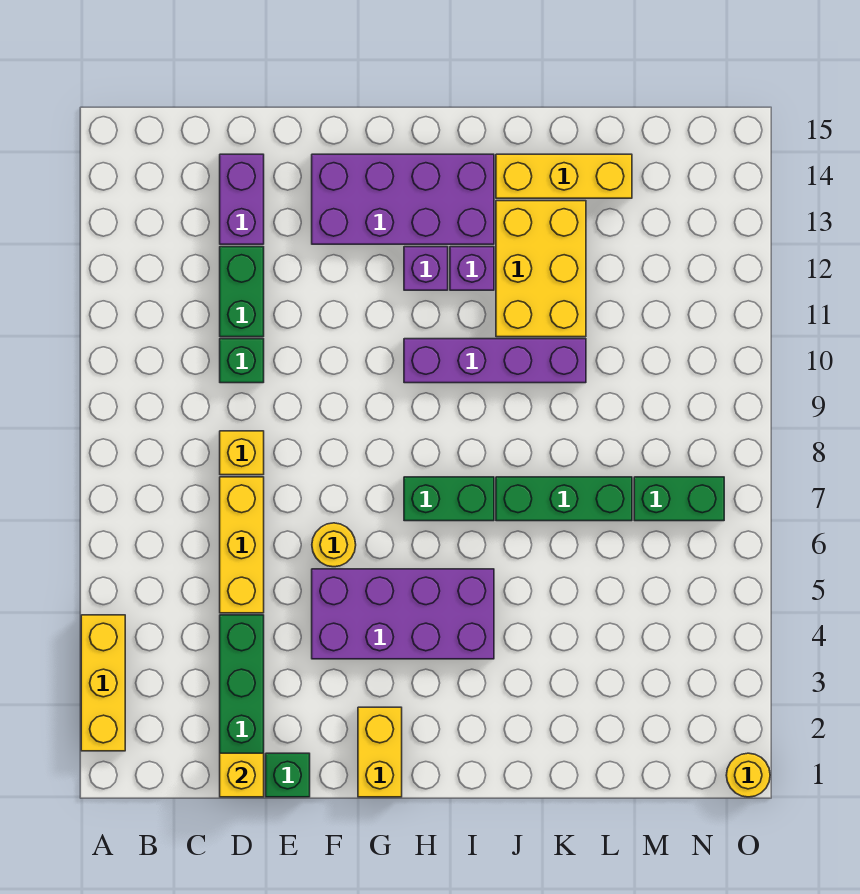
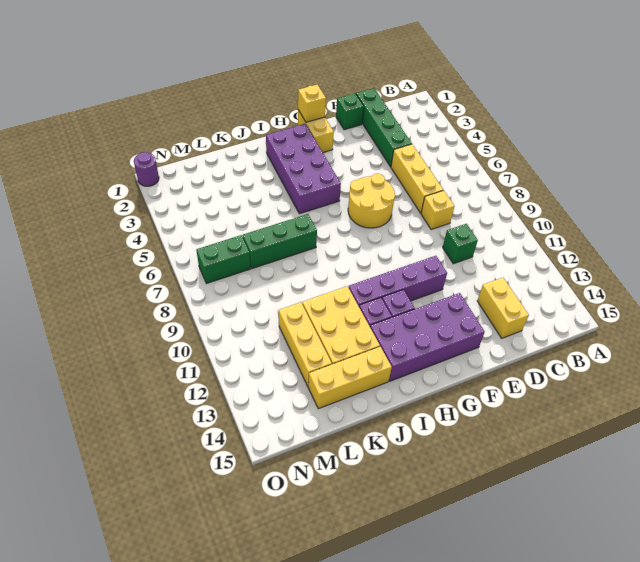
yellow brick A2:A4 level 1 -> yellow brick L11:L13 level 1
yellow brick D1 level 2 -> yellow brick G1 level 2
green brick D11:D12 level 1 -> none
purple brick D13:D14 level 1 -> yellow brick D13:D14 level 1
purple brick F4:I5 level 1 -> purple brick H2:I5 level 1
yellow round brick F6 level 1 -> yellow round brick F6:G7 level 1
green brick H7:I7 level 1 -> none
purple brick H10:K10 level 1 -> purple brick F11:I11 level 1
yellow round brick O1 level 1 -> purple round brick O1 level 1

